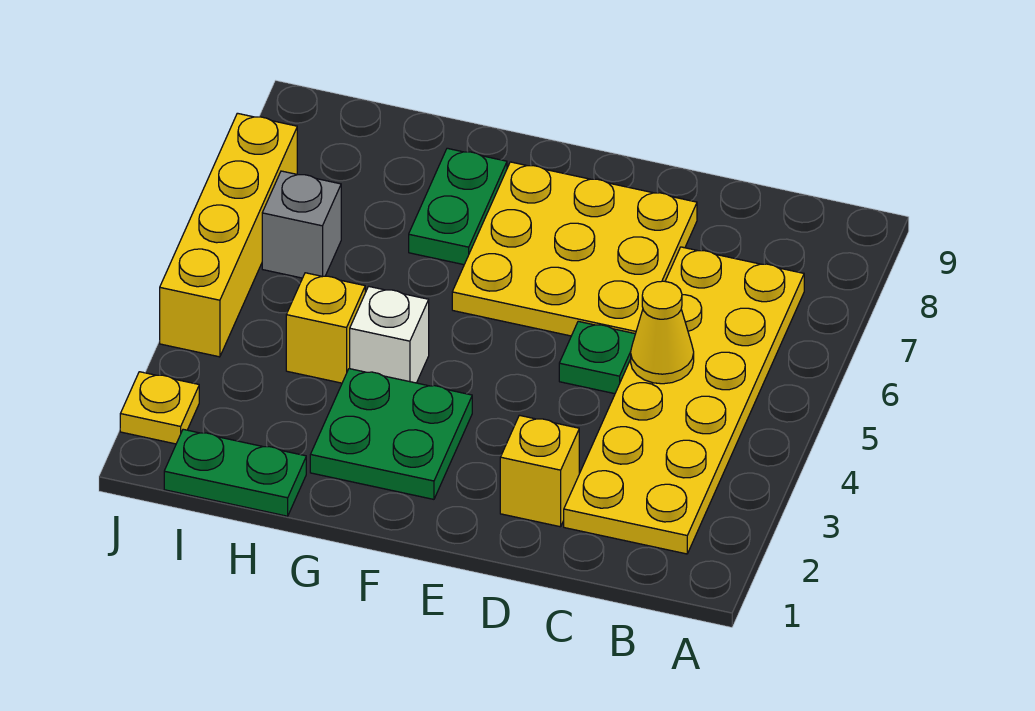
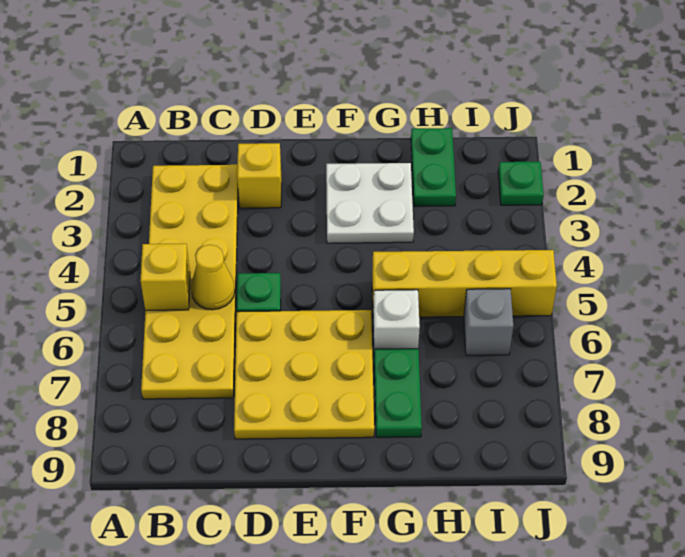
green plate F2:G3 level 1 -> white plate F2:G3 level 1
white brick G4 level 1 -> white brick G6 level 1
green plate H1:I1 level 1 -> green plate H1:H2 level 1
yellow brick H4 level 1 -> yellow brick B5 level 2
yellow plate J2 level 1 -> green plate J2 level 1
yellow brick J4:J7 level 1 -> yellow brick G5:J5 level 1

